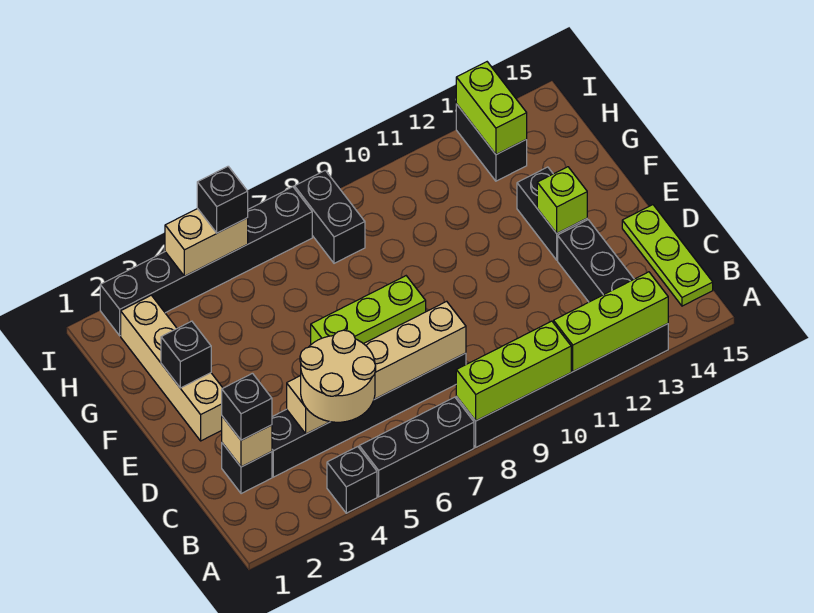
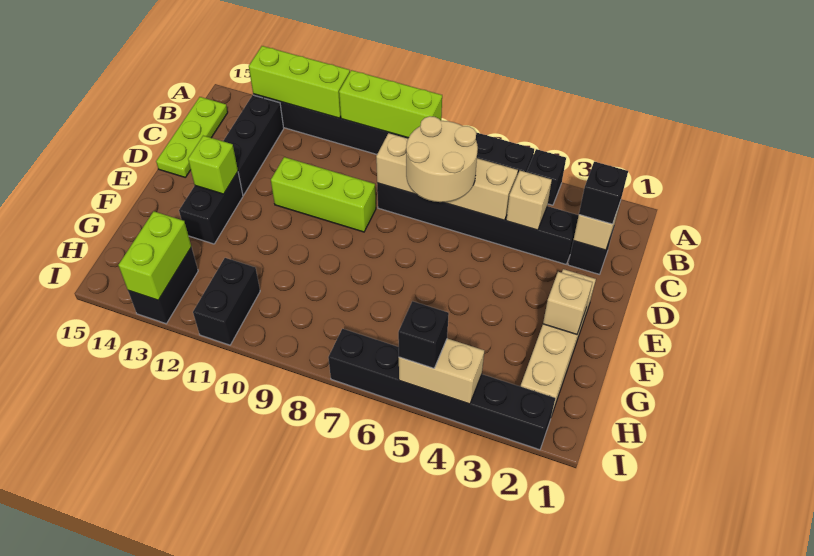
tan round brick B4:C5 level 3 -> tan round brick C6:D7 level 3
lime brick E6:E8 level 1 -> lime brick D9:D11 level 1
black brick F2 level 2 -> tan brick F2 level 2
black brick H8:I8 level 1 -> black brick H11:I11 level 1

